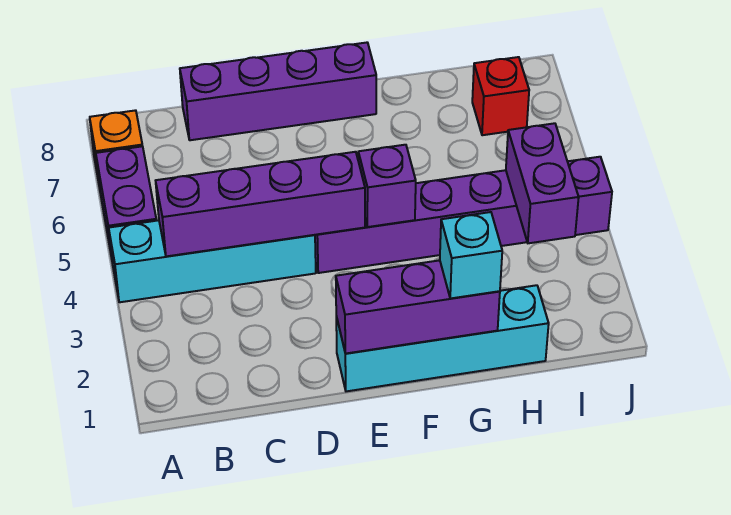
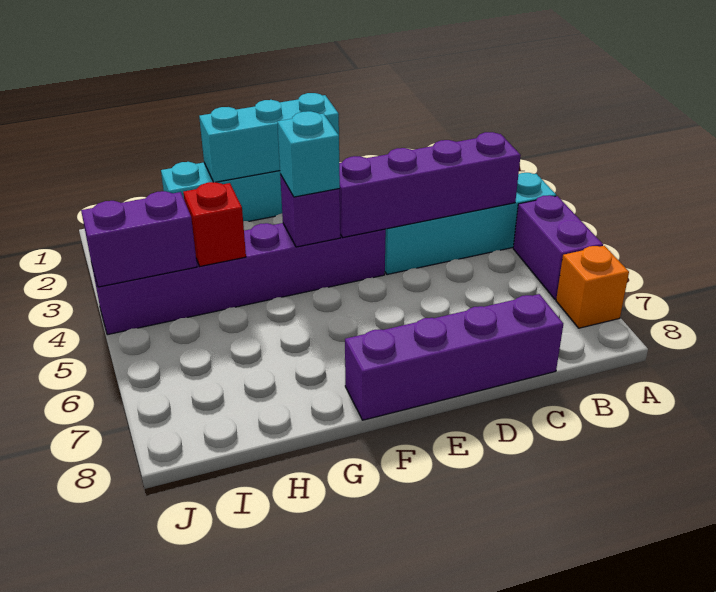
purple brick E1:G1 level 2 -> cyan brick E1:G1 level 2
cyan brick G1 level 3 -> cyan brick F4 level 3
purple brick I3:I4 level 2 -> purple brick I4:J4 level 2
red brick I7 level 1 -> red brick H4 level 2

